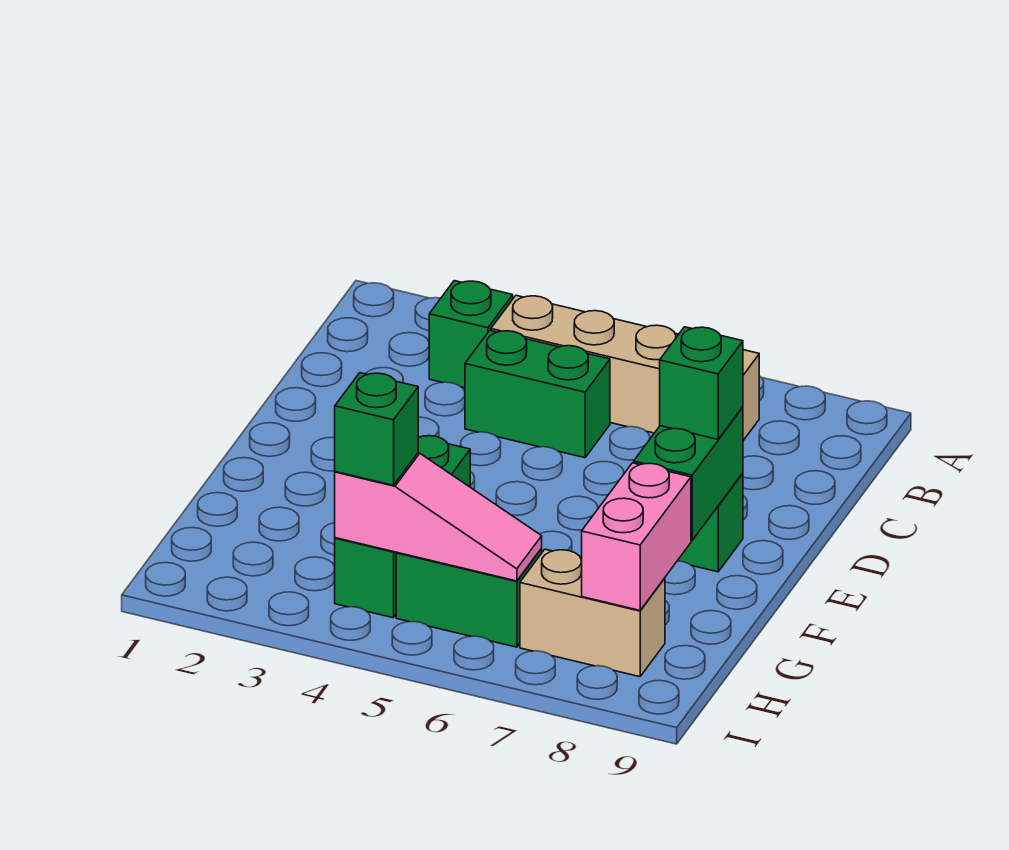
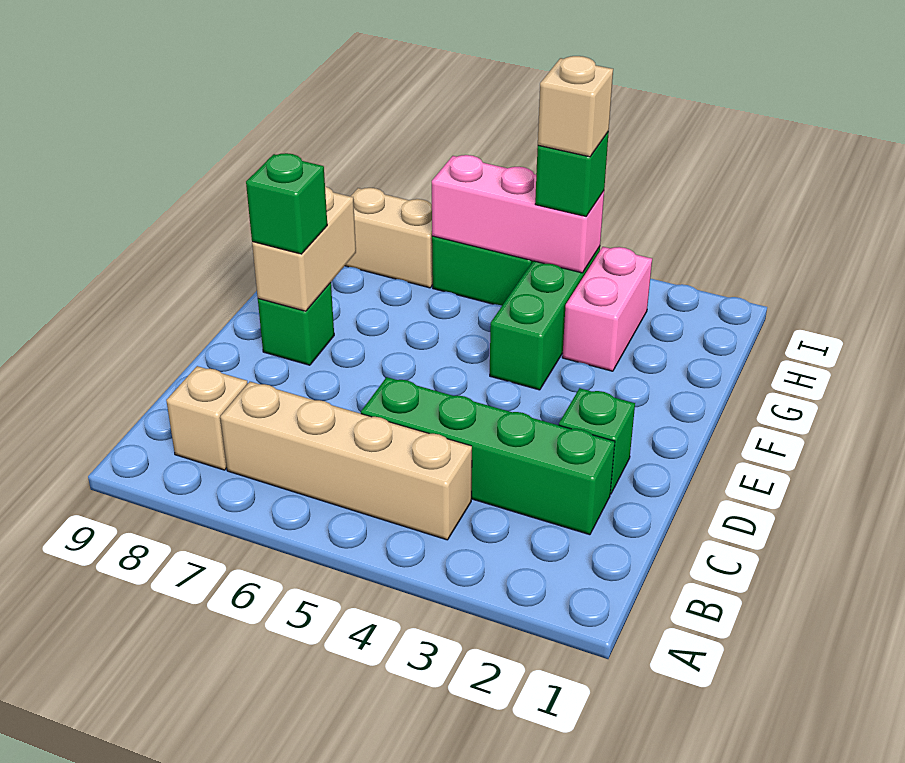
green brick B3 level 1 -> green brick D2 level 1
none -> tan brick B8 level 1
green brick C4:C5 level 1 -> green brick C2:C5 level 1
green brick E8:F8 level 2 -> tan brick E8:F8 level 2
pink brick G8:H8 level 2 -> pink brick G3:H3 level 1
pink slope H4:H6 level 2 top 4 -> pink brick H4:H6 level 2
none -> tan brick H4 level 4

